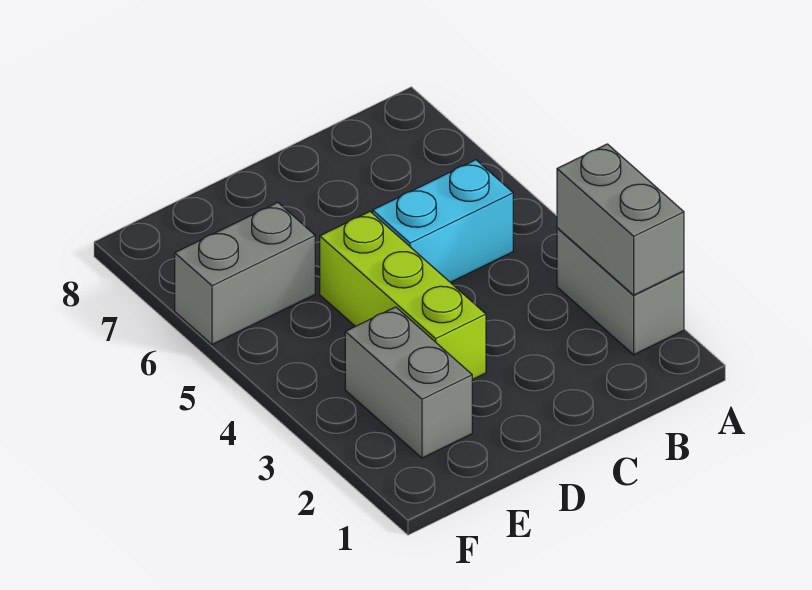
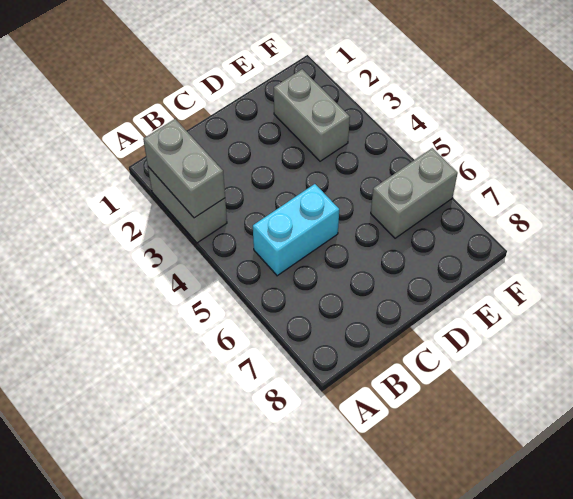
lime brick D3:D5 level 1 -> none

